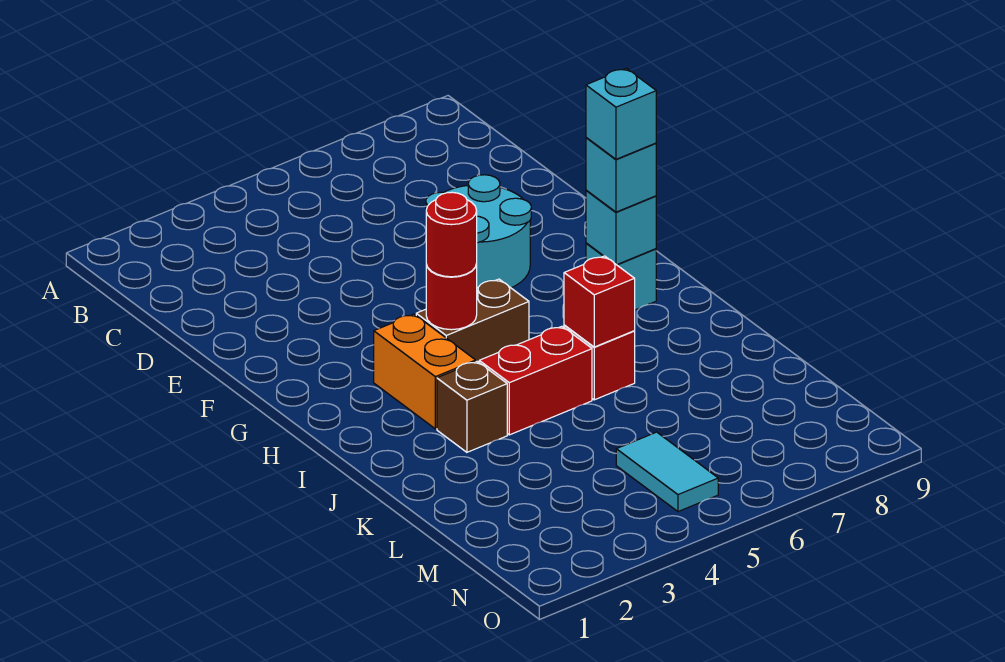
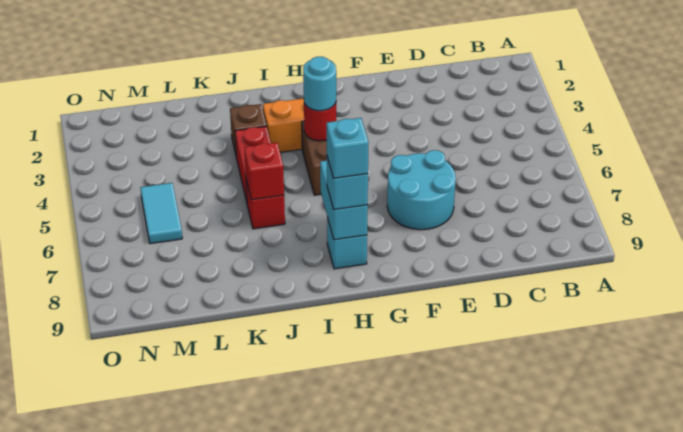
red round brick H4 level 3 -> cyan round brick H4 level 3
cyan brick H8 level 2 -> cyan brick H7:H8 level 2
cyan tile M5:N5 level 1 -> cyan tile M5:M6 level 1

